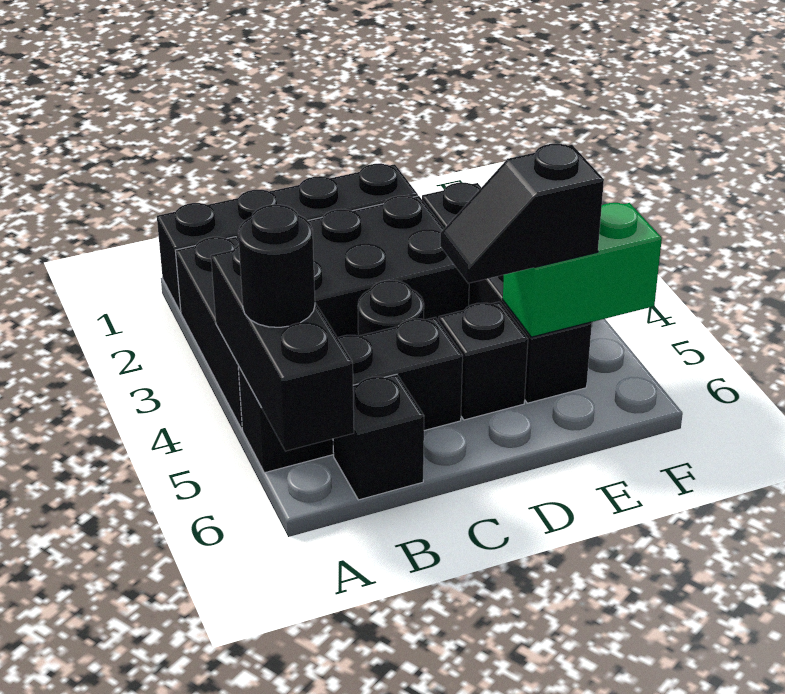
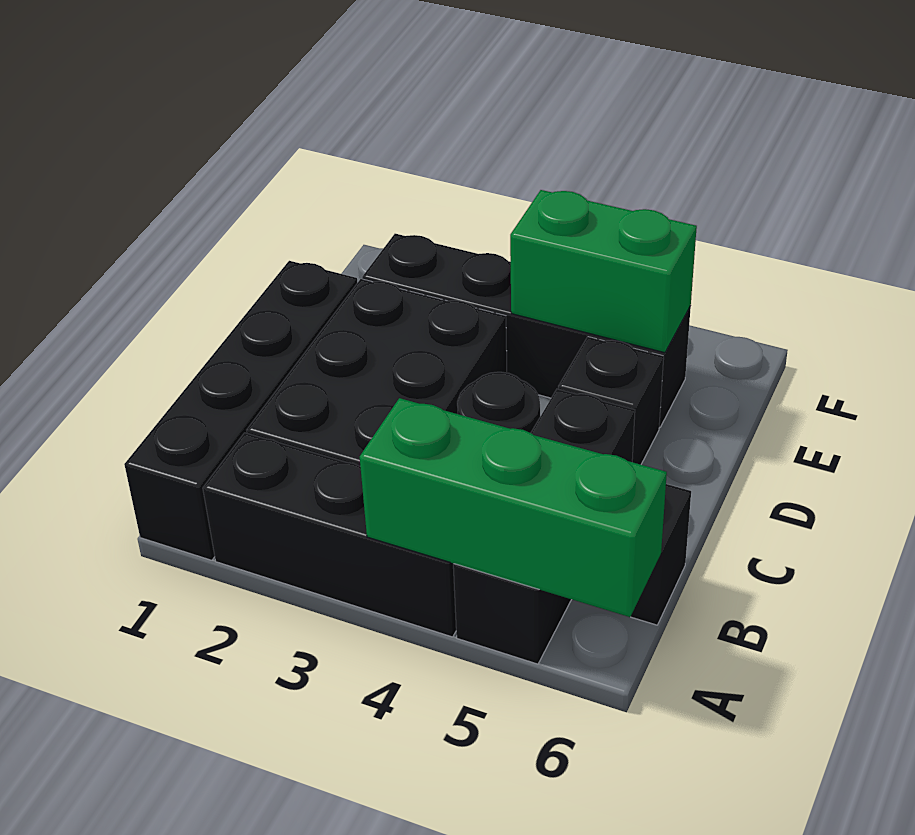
black brick A4:A6 level 2 -> green brick A4:A6 level 2
black round brick A5 level 3 -> none
black slope D5:E5 level 3 top E -> none
green brick E5:F5 level 2 -> green brick E4:E5 level 2

